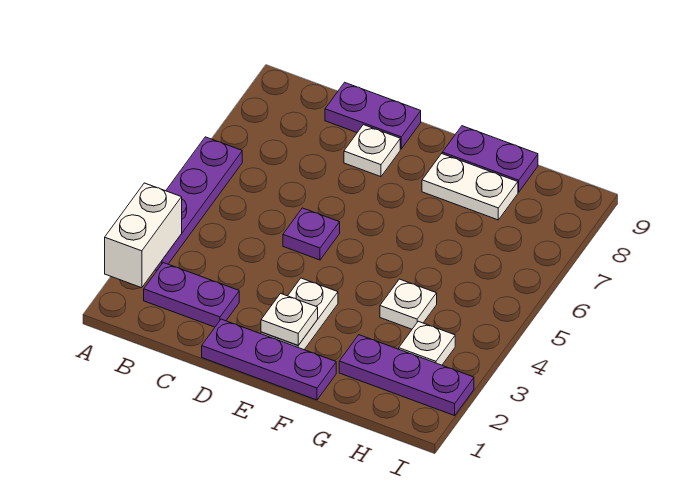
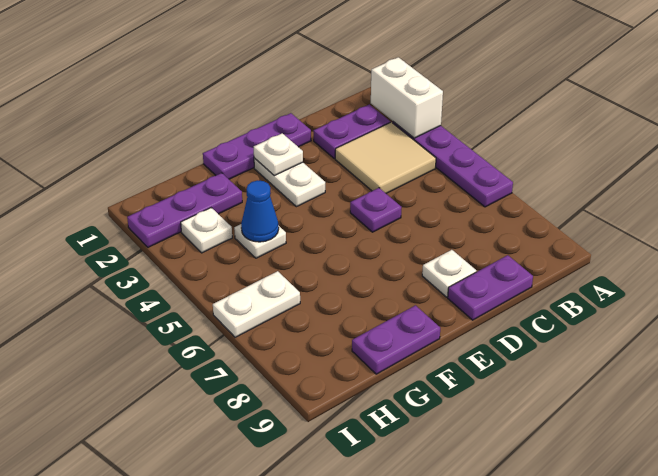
none -> tan tile B3:C4 level 1
white plate F8:G8 level 1 -> white plate H6:I6 level 1
none -> blue cone G4 level 2

